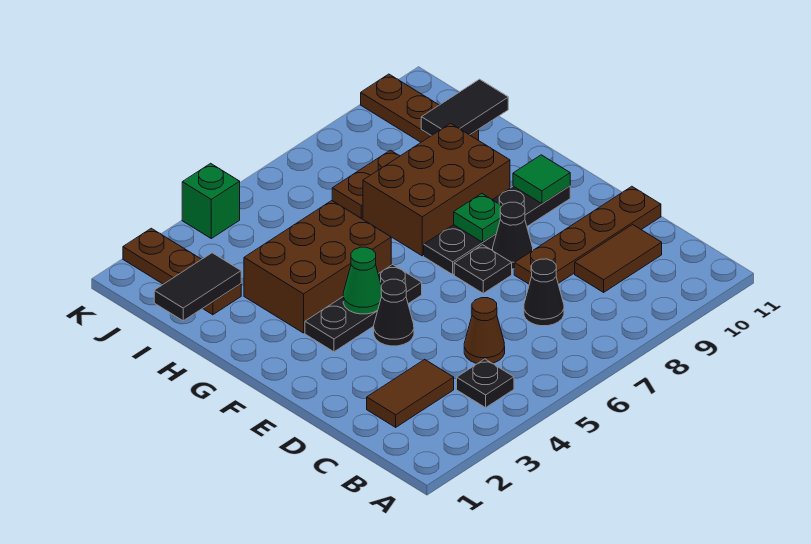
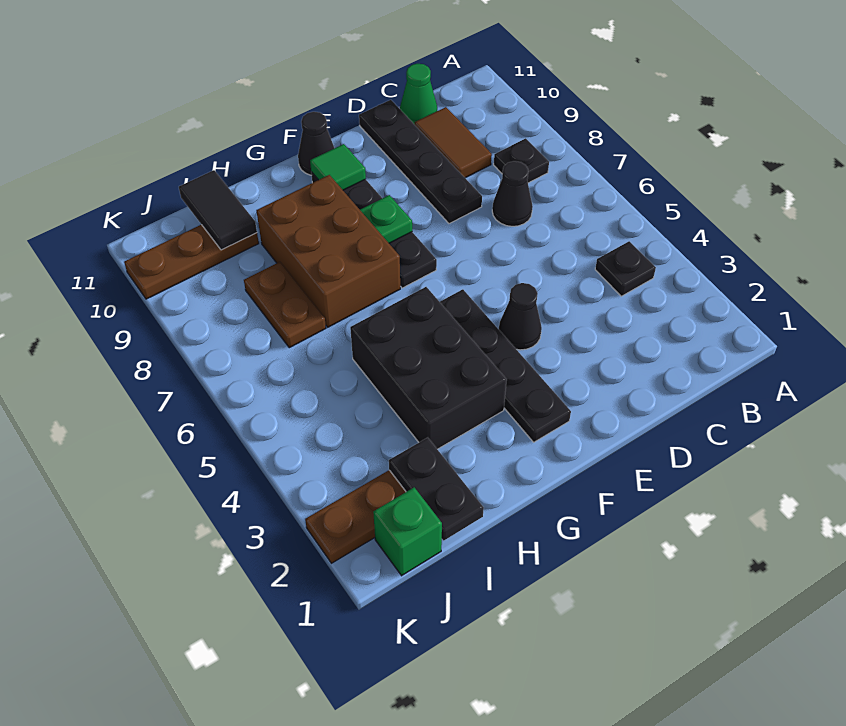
brown tile C2:C3 level 1 -> none
brown cone C5 level 1 -> none
brown plate D8:D11 level 1 -> black plate D8:D11 level 1
black plate E7 level 1 -> black plate B8 level 1
black cone E8 level 1 -> black cone F11 level 1
black plate F3:F5 level 1 -> black plate F2:F5 level 1
green cone F4 level 2 -> green cone C11 level 1
brown brick G3:H5 level 1 -> black brick G3:H5 level 1
black tile I1:I2 level 2 -> black plate I1:I2 level 2
green brick K4 level 1 -> green brick J1 level 1

